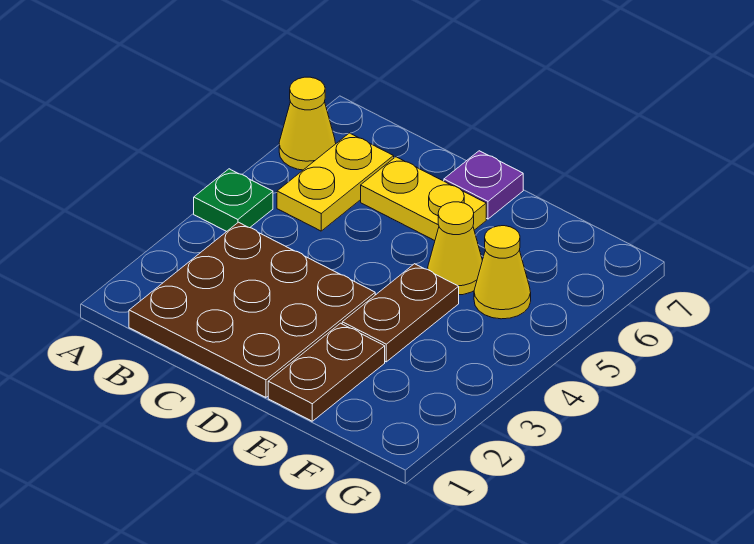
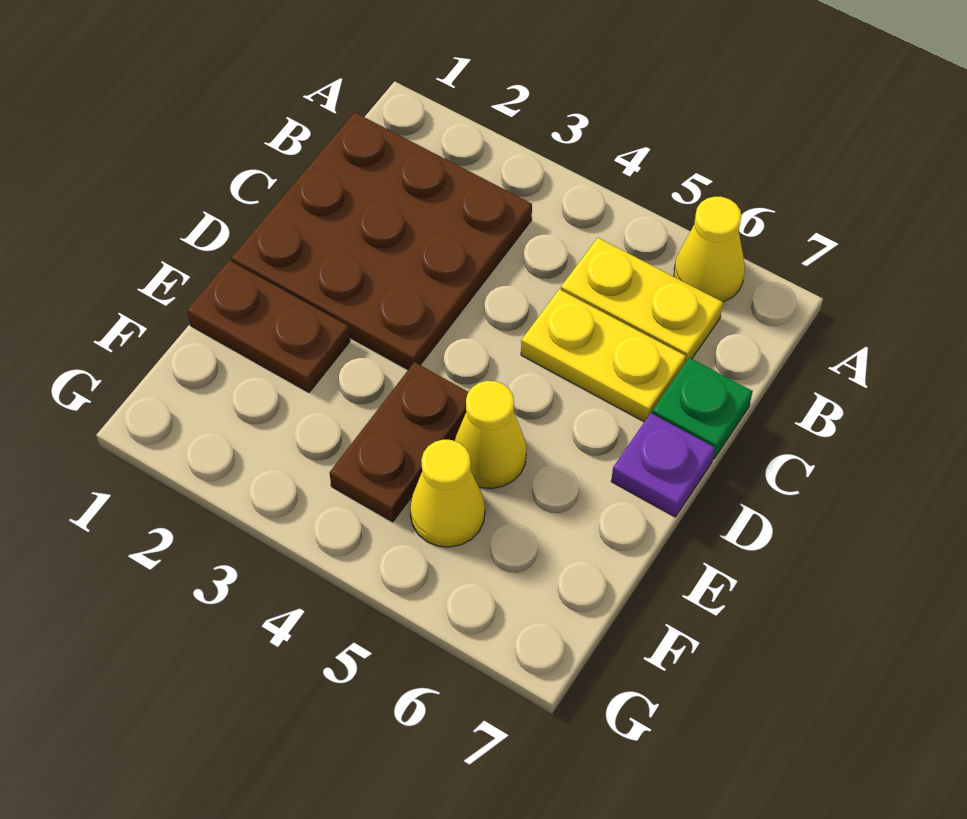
green plate A4 level 1 -> green plate C7 level 1
yellow plate C6:D6 level 1 -> yellow plate C5:C6 level 1
brown plate E3:E4 level 1 -> brown plate E4:F4 level 1

